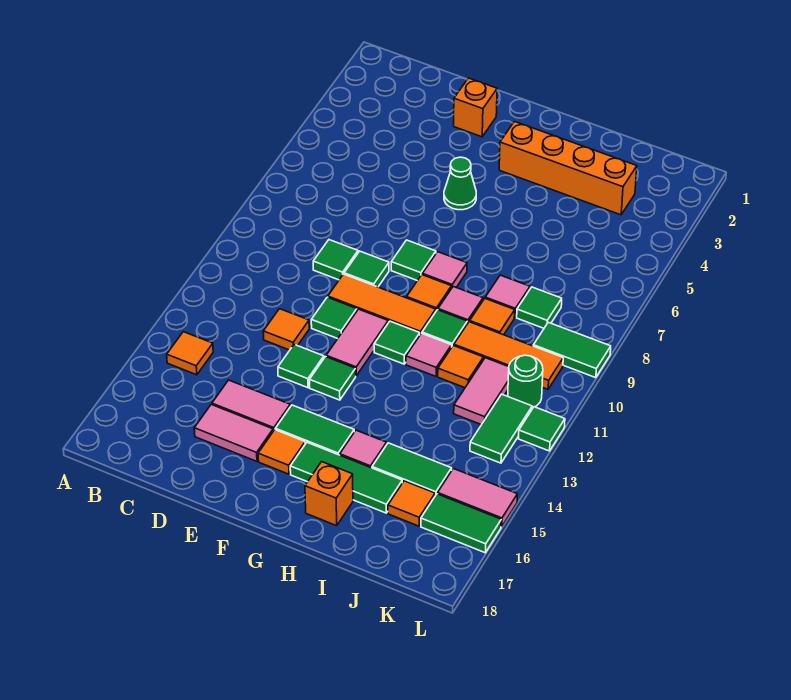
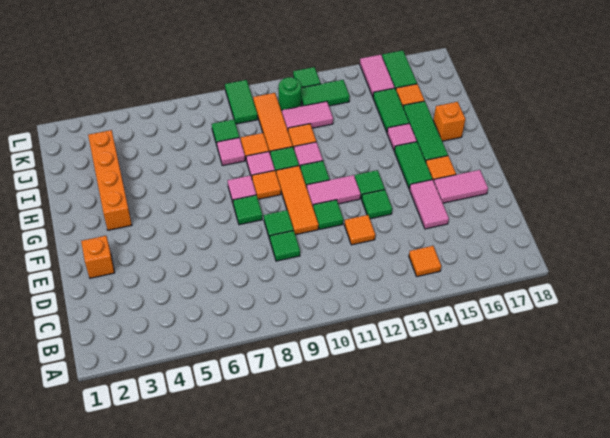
pink tile D16:E16 level 1 -> pink tile E16:E17 level 1
green cone F5 level 1 -> none

